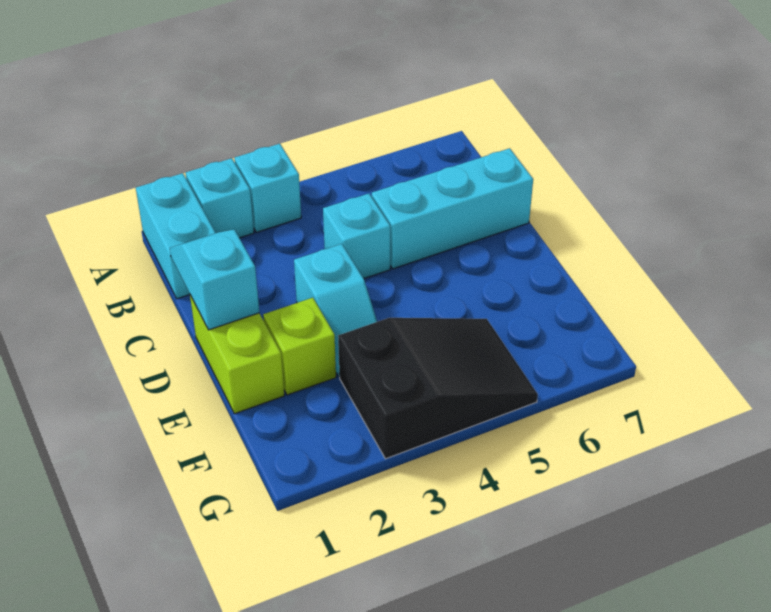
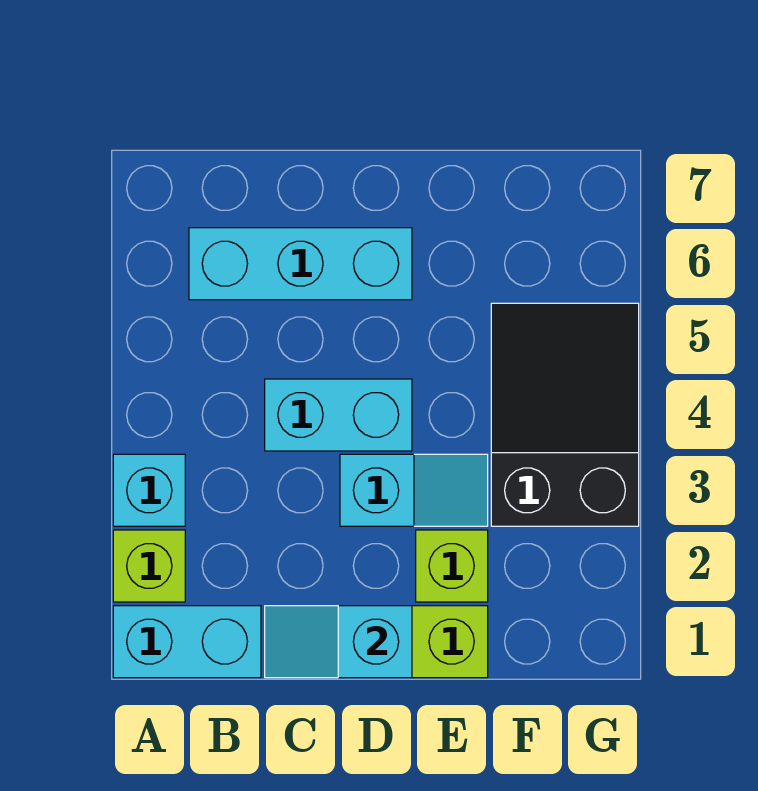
cyan brick A2 level 1 -> lime brick A2 level 1
cyan brick C4 level 1 -> cyan brick C4:D4 level 1
cyan brick C5:C7 level 1 -> cyan brick B6:D6 level 1

